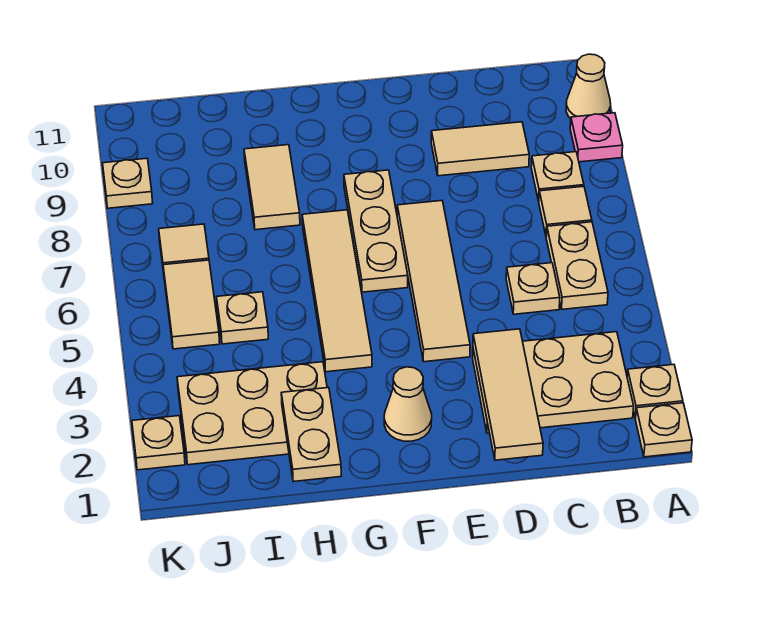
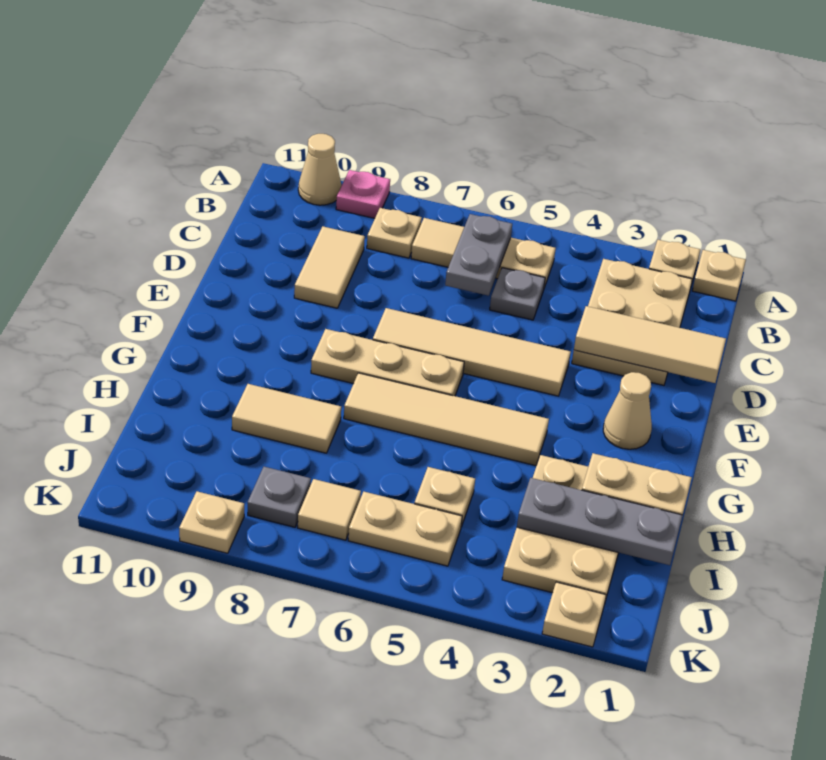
none -> grey plate B6:C6 level 2
tan plate C5 level 1 -> grey plate C5 level 1
none -> grey plate I1:I3 level 2
tan tile J5:J6 level 1 -> tan plate J5:J6 level 1
none -> grey plate J8 level 1

